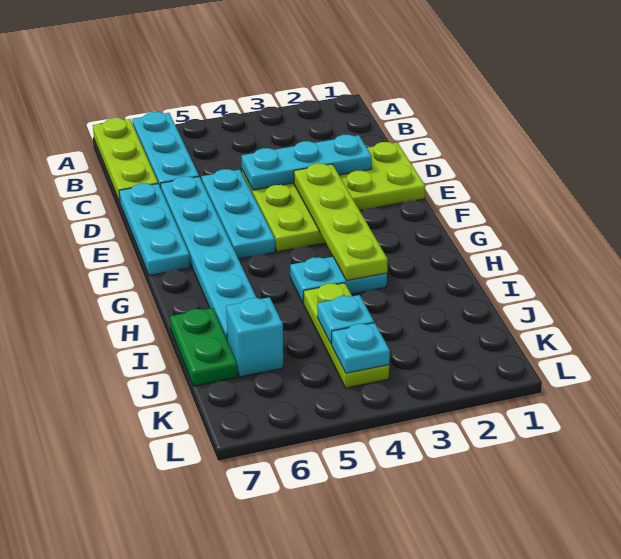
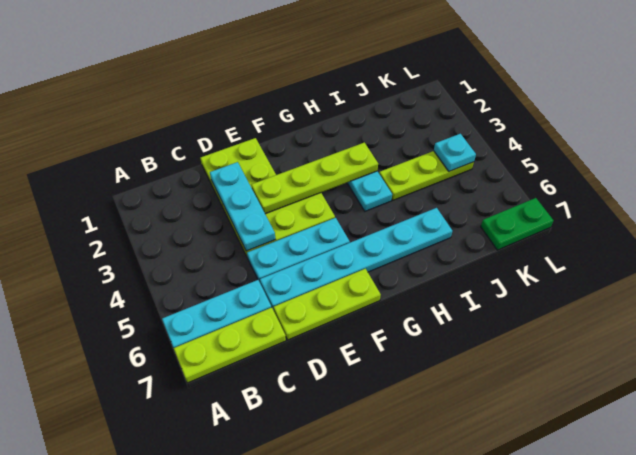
cyan plate D7:F7 level 1 -> lime plate D7:F7 level 1
green plate I7:J7 level 1 -> green plate K7:L7 level 1
cyan plate J4 level 2 -> none
cyan brick J6 level 1 -> none

